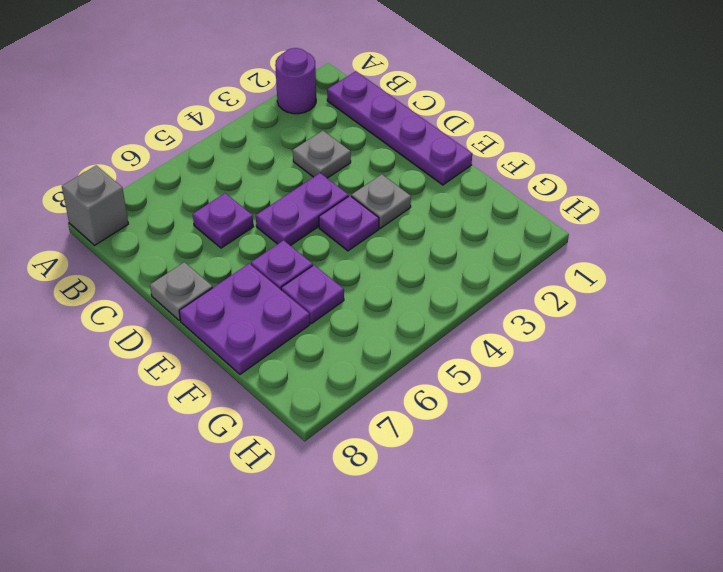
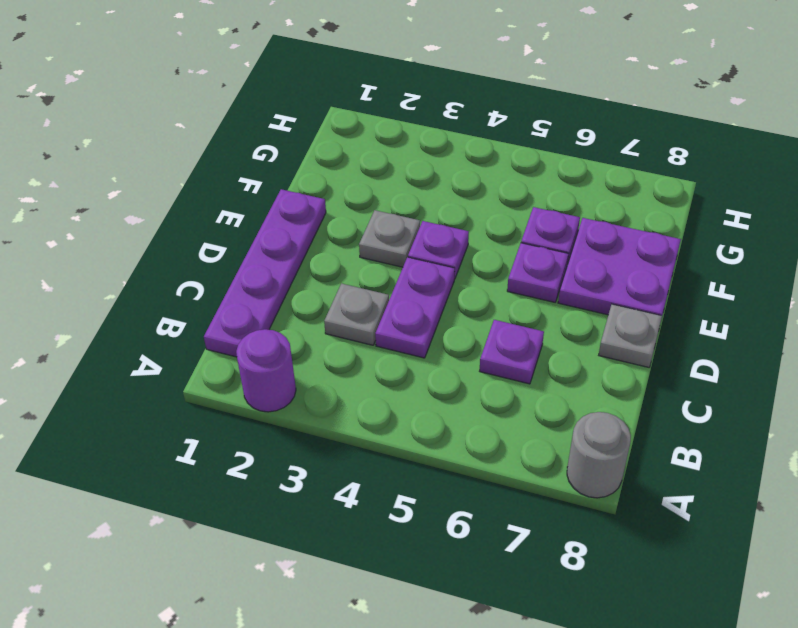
grey brick A8 level 1 -> grey round brick A8 level 1
purple plate D4:D5 level 1 -> purple plate C4:D4 level 1

